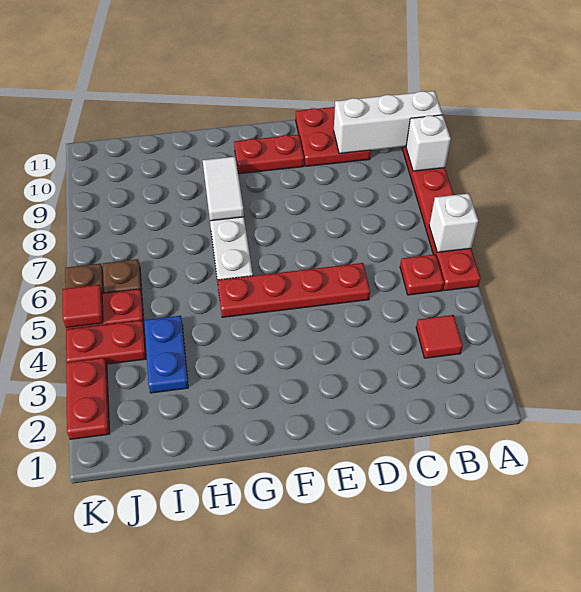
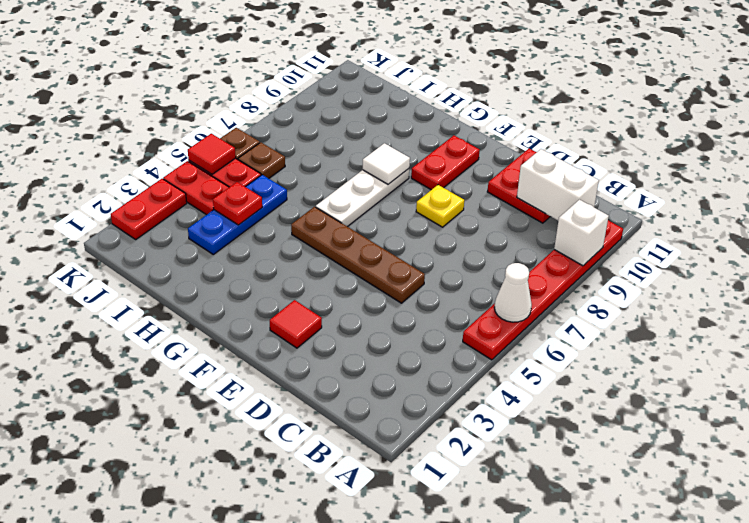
white brick A6 level 2 -> white cone A6 level 2
white brick A10:C10 level 2 -> white brick B10:C10 level 2
red tile B3 level 1 -> red tile E2 level 1
red plate B5 level 1 -> red plate I4 level 2
red plate D5:G5 level 1 -> brown plate D5:G5 level 1
none -> yellow plate E8 level 1
red plate E10:F10 level 1 -> red plate F9:F10 level 1
white tile G8:G9 level 2 -> white tile G8 level 2
blue plate I3:I4 level 1 -> blue plate I3:I5 level 1

